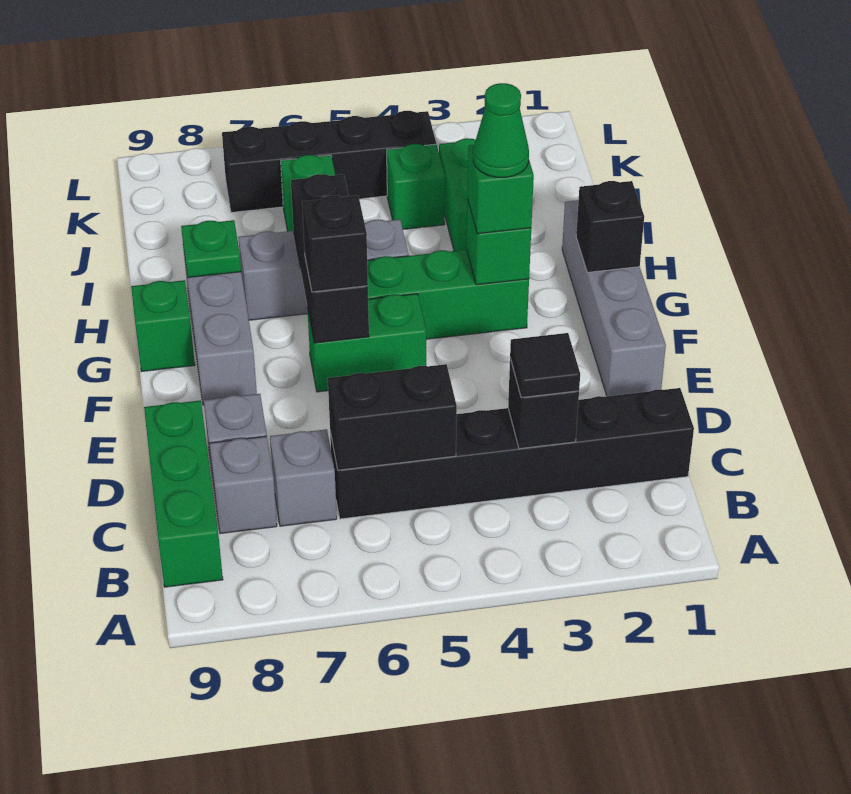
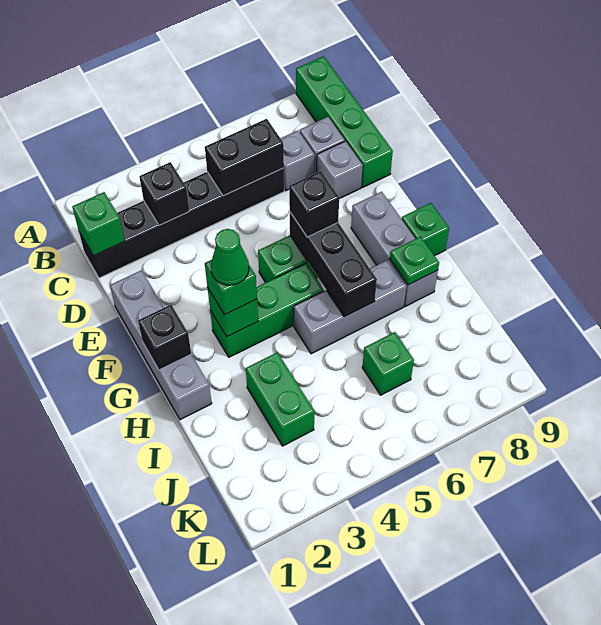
green brick B9:D9 level 1 -> green brick A9:D9 level 1
black tile C3 level 3 -> none
green brick J4 level 1 -> green brick C1 level 2
black brick K4:K7 level 1 -> none

